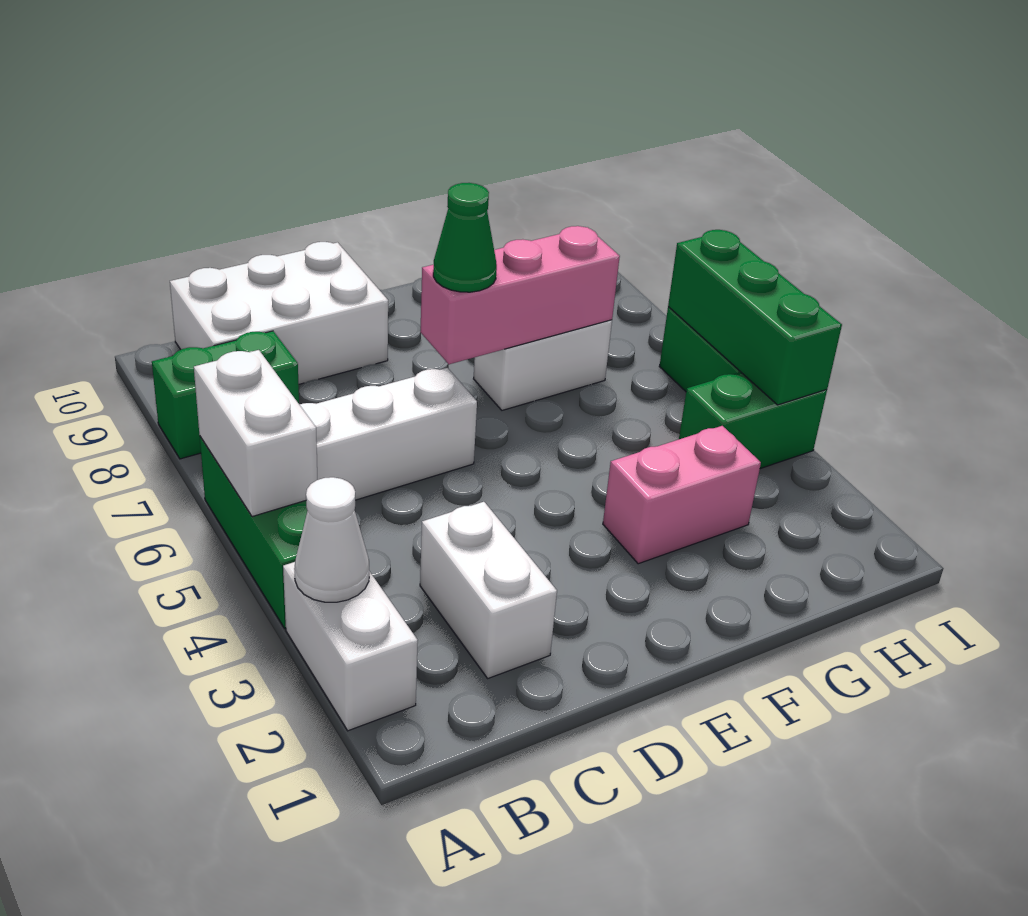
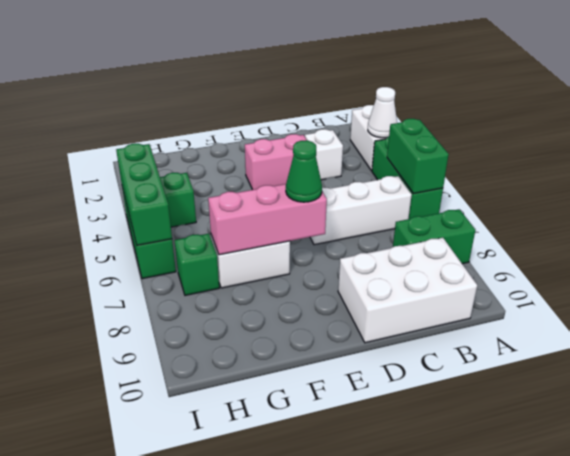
white brick A5:A6 level 2 -> green brick A5:A6 level 2
white brick C2:C3 level 1 -> white brick C3 level 1
pink brick F3:G3 level 1 -> pink brick D3:E3 level 1
none -> green brick H7 level 1

